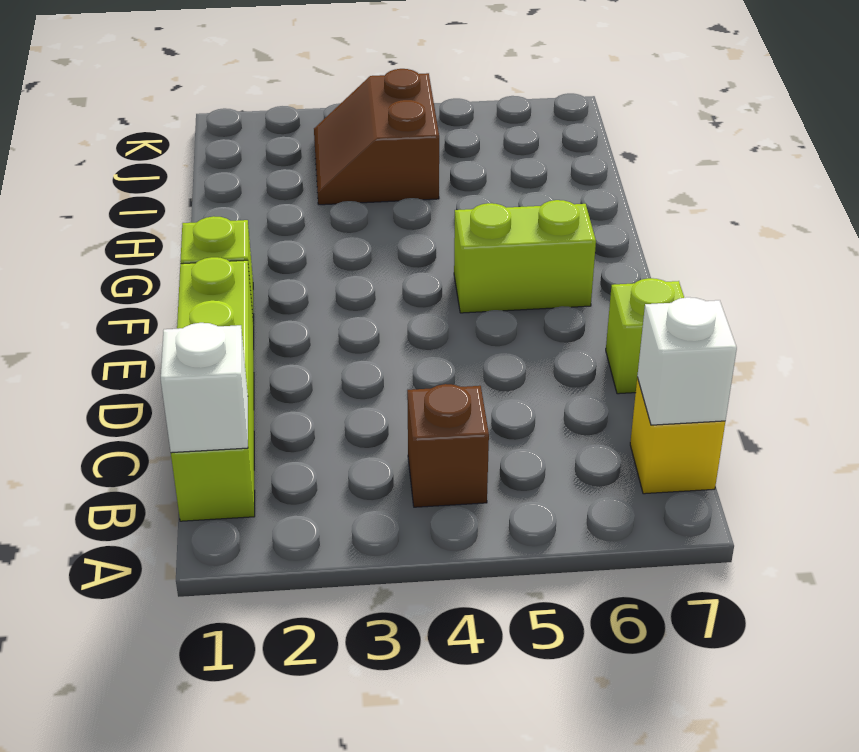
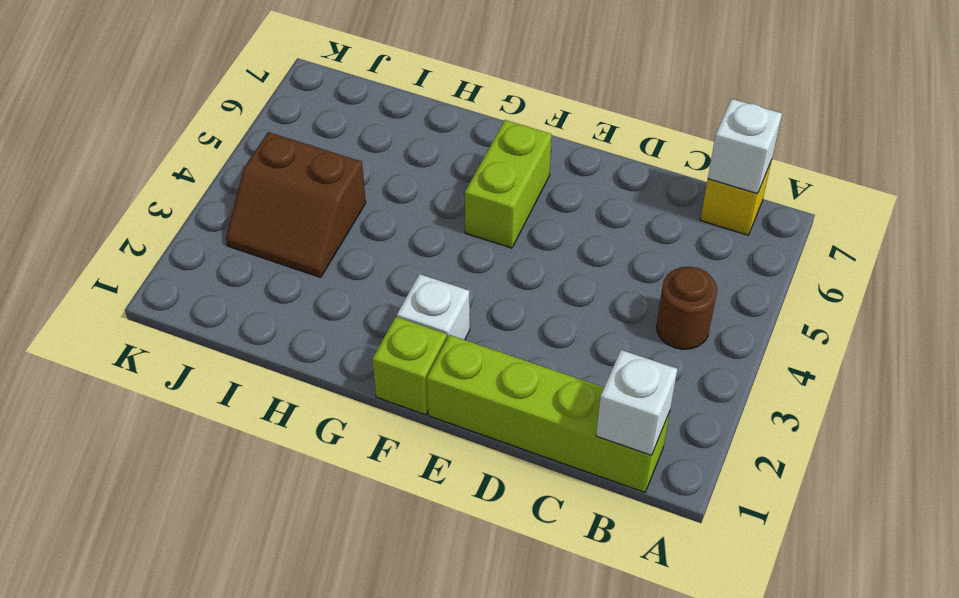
brown brick B4 level 1 -> brown round brick B4 level 1
lime brick D7 level 1 -> none
none -> white brick F2 level 1

